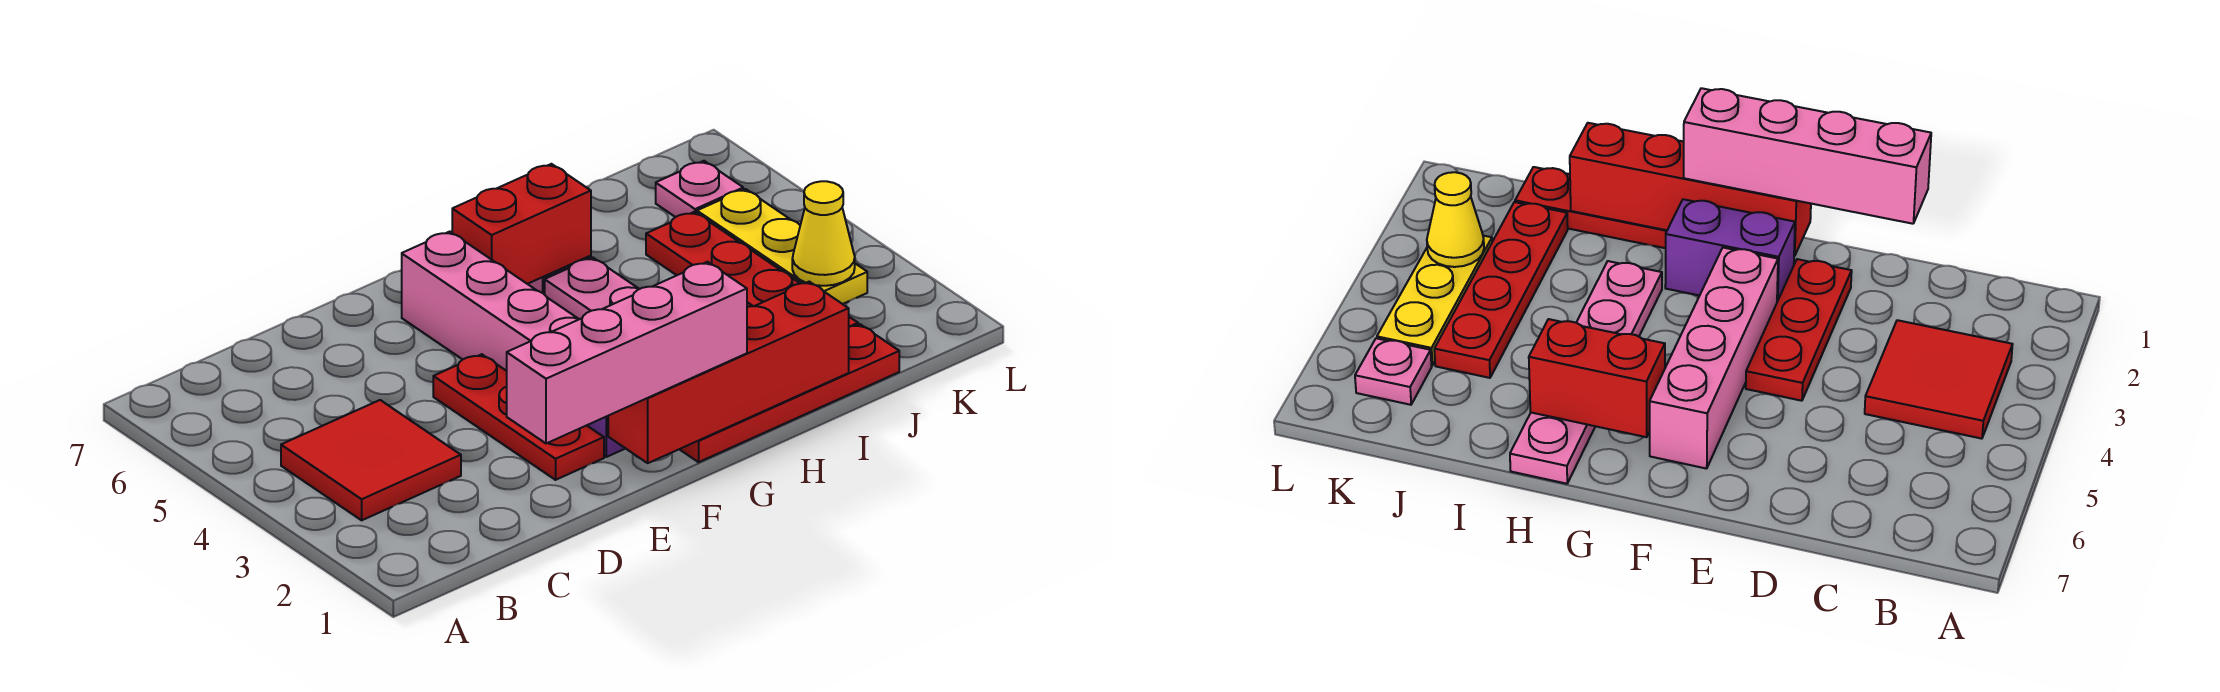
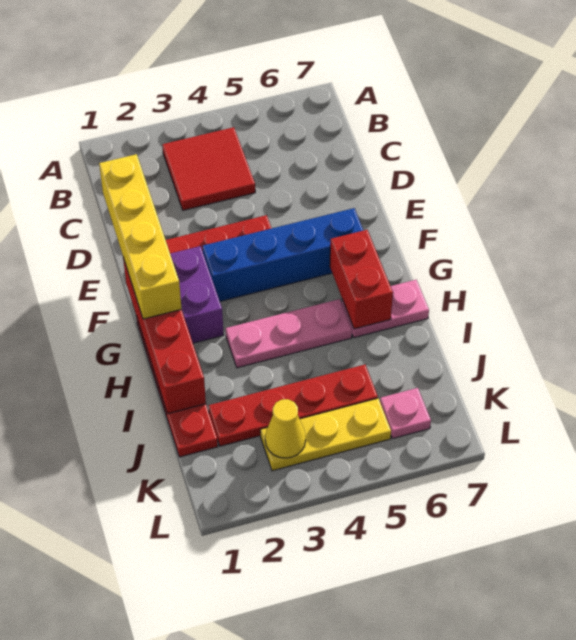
pink brick D1:G1 level 3 -> yellow brick D1:G1 level 3
pink brick F3:F6 level 1 -> blue brick F3:F6 level 1

